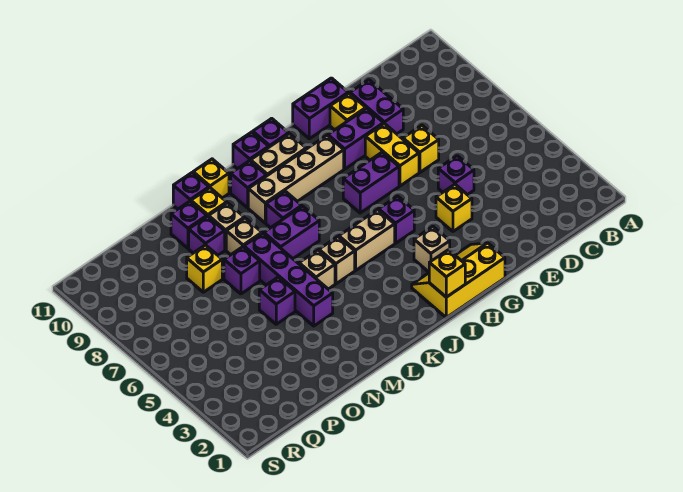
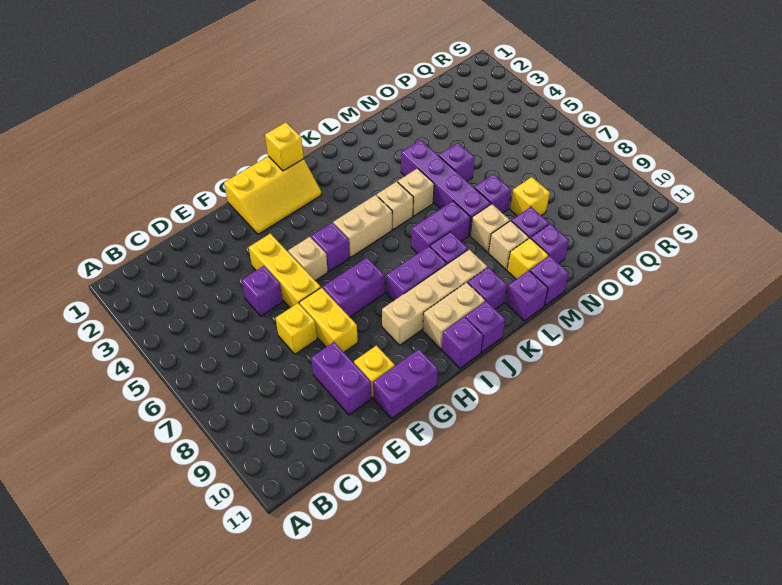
yellow brick F4 level 1 -> yellow brick F4:F6 level 1
purple brick F9:G9 level 1 -> purple brick I8:J8 level 1
tan brick H3 level 1 -> tan brick G5 level 1
yellow brick L11 level 1 -> purple brick L11 level 1

